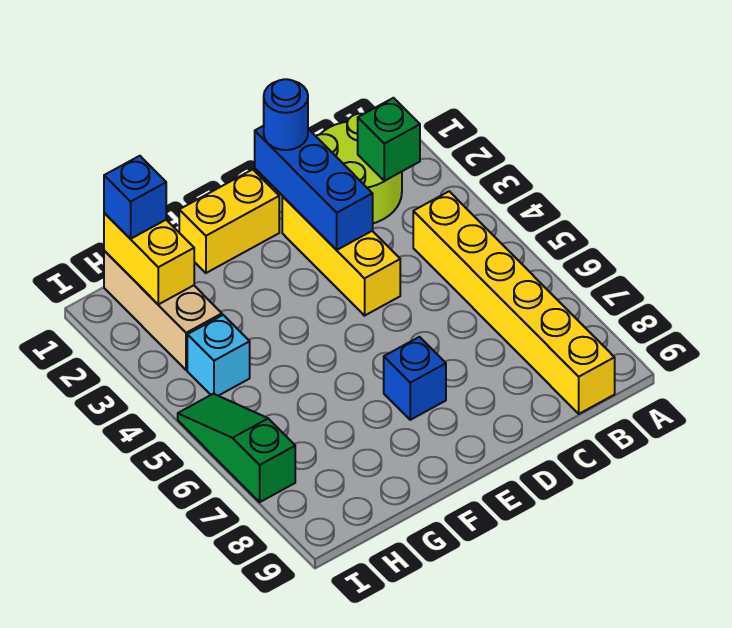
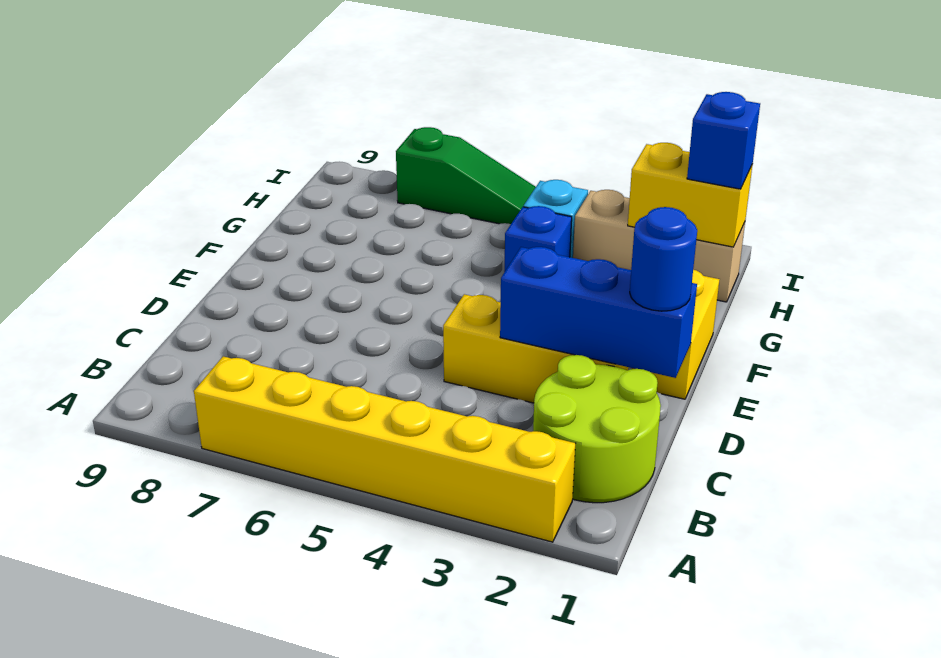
green brick B2 level 2 -> none
yellow brick B4:B9 level 1 -> yellow brick A2:A7 level 1
blue brick E7 level 1 -> blue brick G4 level 1

